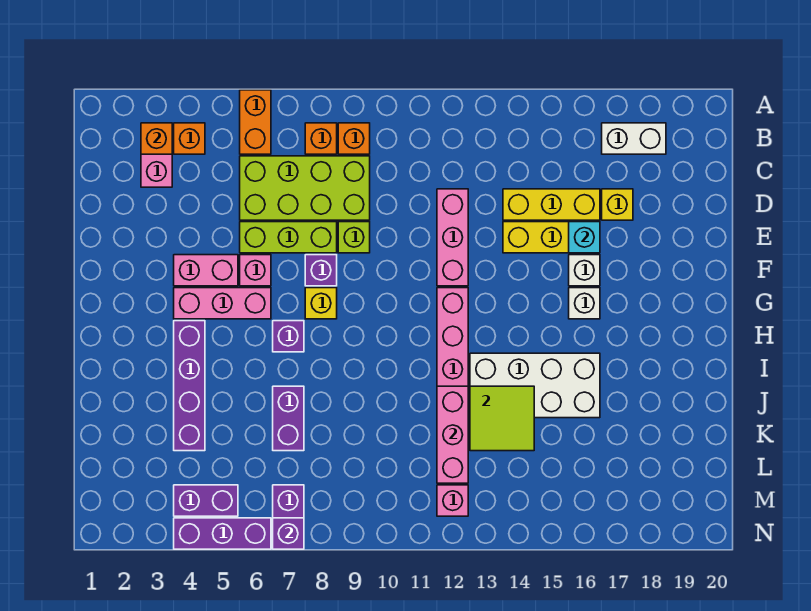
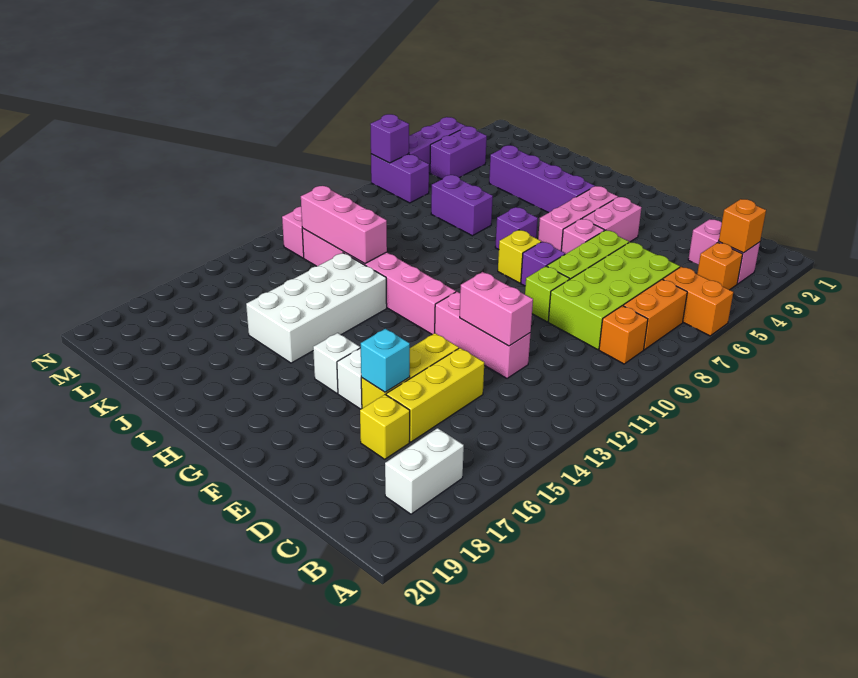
orange brick B8 level 1 -> orange brick B7:B8 level 1
none -> pink brick D12:E12 level 2
lime tile J13:K14 level 2 -> none

